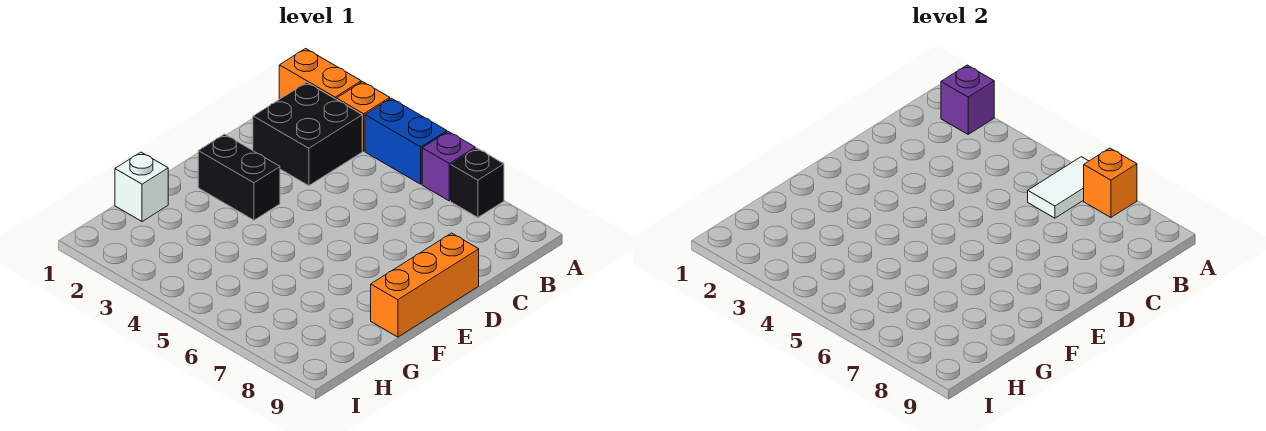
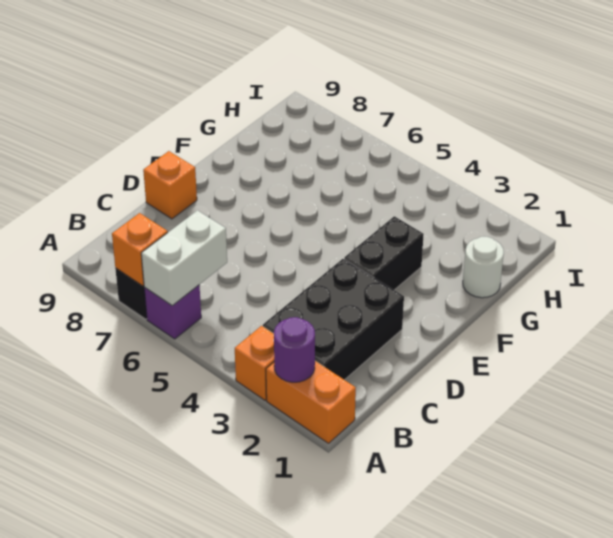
purple brick A2 level 2 -> purple round brick A2 level 2
blue brick A4:A5 level 1 -> none
white tile A6:B6 level 2 -> white brick A6:B6 level 2
black brick B2:C3 level 1 -> black brick B2:D3 level 1
orange brick D9:F9 level 1 -> orange brick D9 level 1
black brick E2:E3 level 1 -> black brick E3:F3 level 1
white brick G1 level 1 -> white round brick G1 level 1

